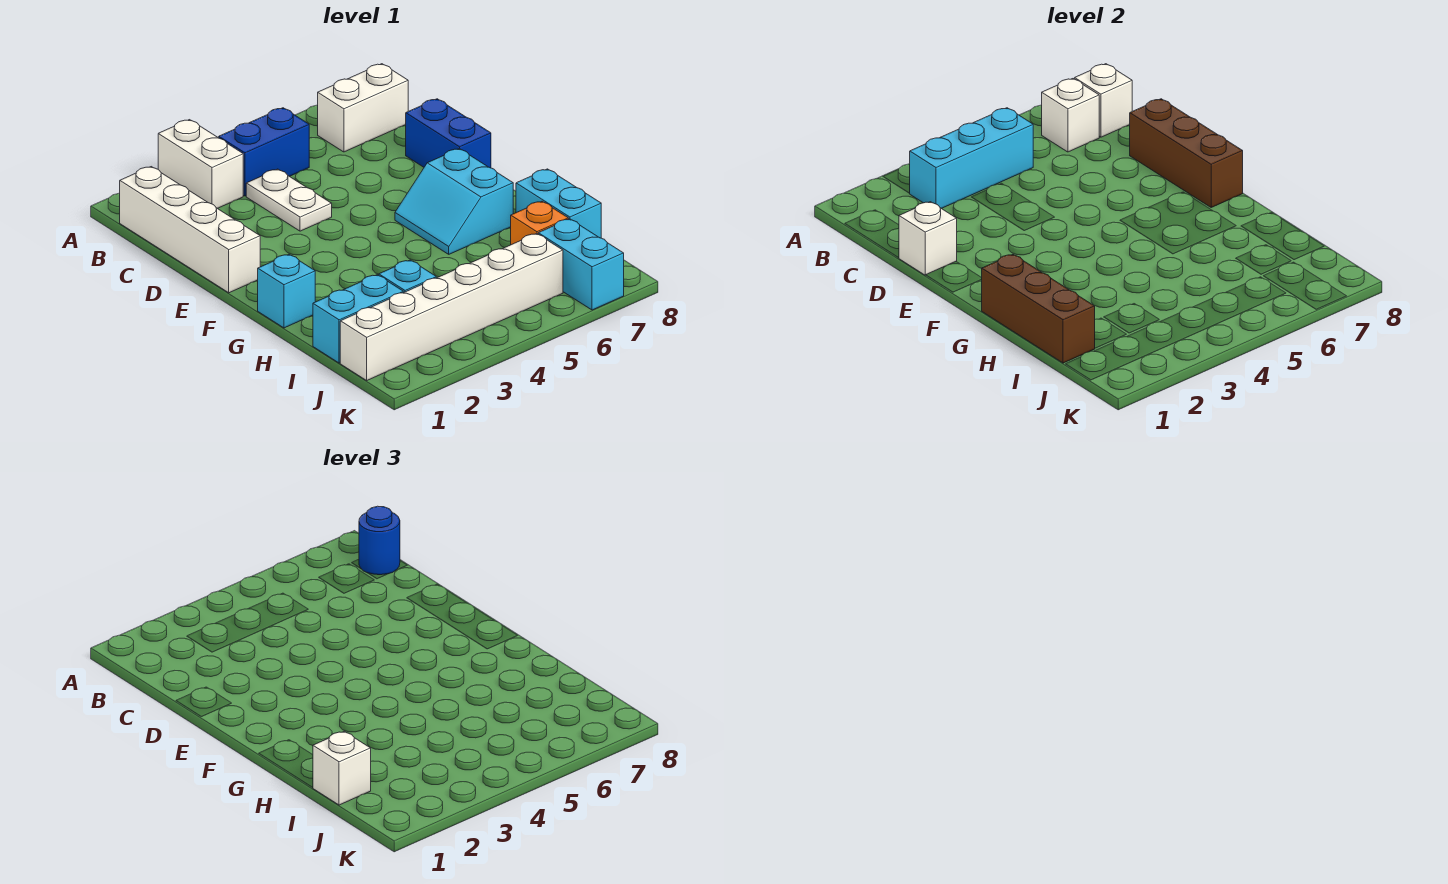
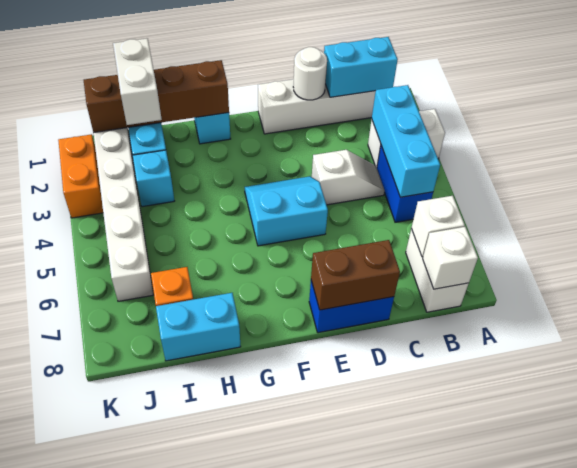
blue round brick B8 level 3 -> none
white plate C4:D4 level 1 -> white slope C4:D4 level 1 top D
white brick D1 level 2 -> white round brick D1 level 2
brown brick D8:F8 level 2 -> brown brick D8:E8 level 2
cyan slope F6:G7 level 1 top 7 -> cyan slope E4:F5 level 1 top 5
brown brick G1:I1 level 2 -> brown brick G1:J1 level 2
white brick I1 level 3 -> white brick I1:I2 level 3
cyan brick J7:K7 level 1 -> cyan brick B1:C1 level 2
none -> orange brick K2:K3 level 1

